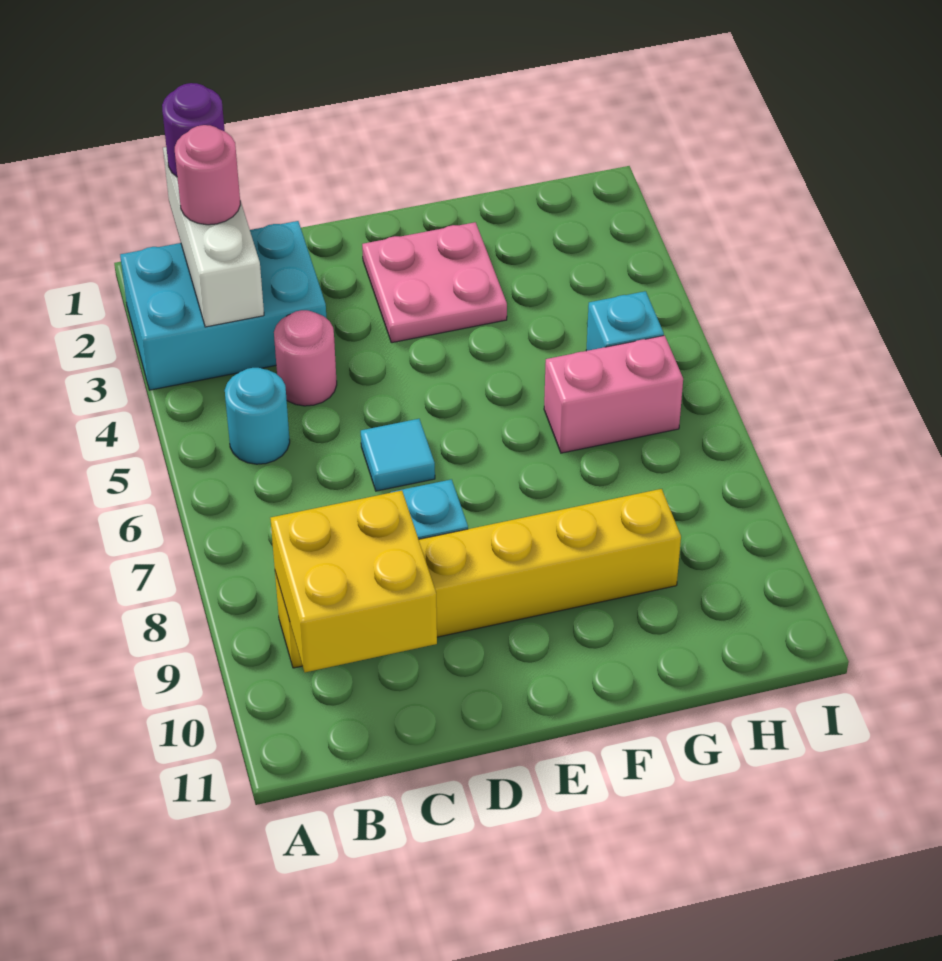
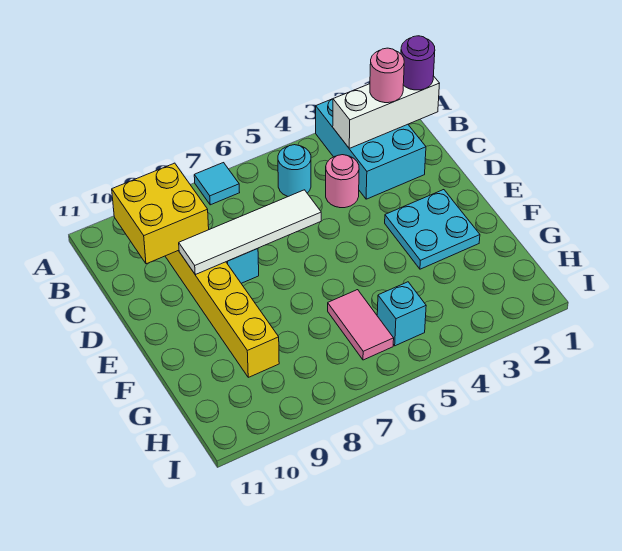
cyan tile D6 level 1 -> cyan tile A7 level 1
none -> white tile D6:D9 level 2
pink plate E2:F3 level 1 -> cyan plate E2:F3 level 1
pink brick G6:H6 level 1 -> pink tile G6:H6 level 1

